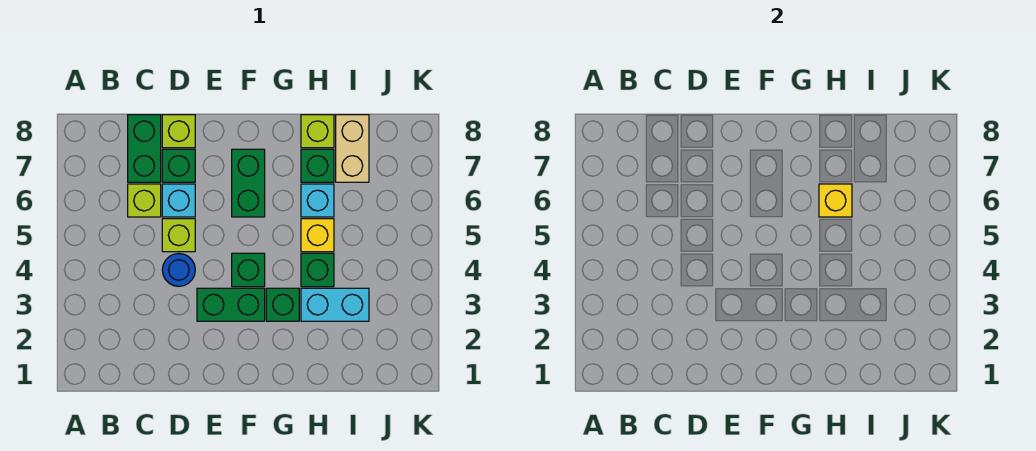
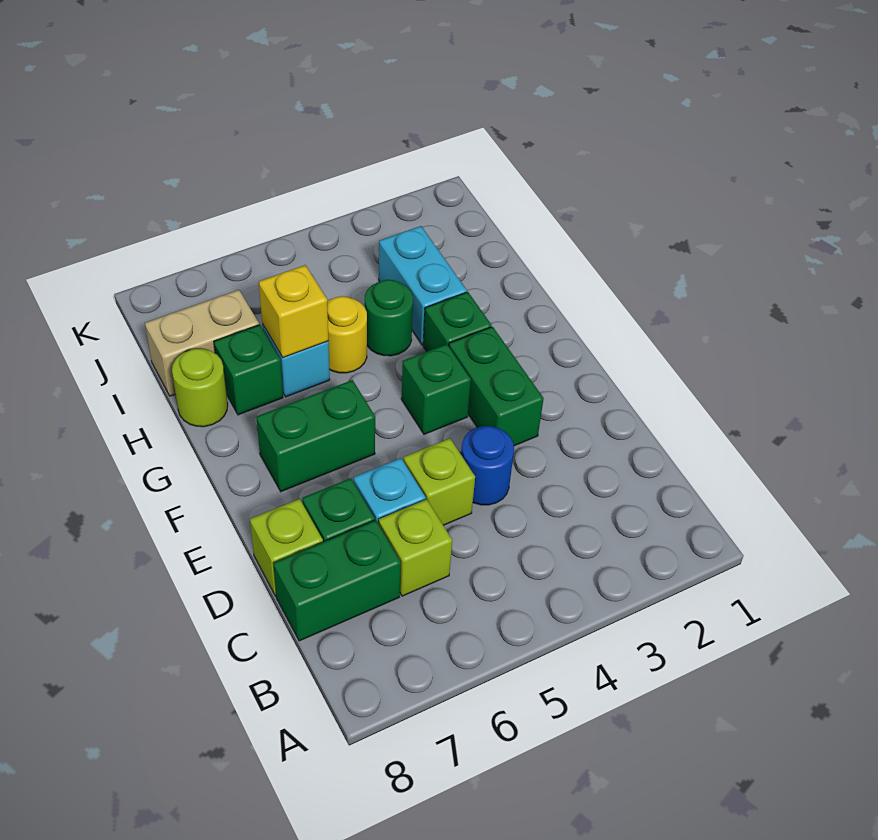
green brick H4 level 1 -> green round brick H4 level 1
yellow brick H5 level 1 -> yellow round brick H5 level 1
lime brick H8 level 1 -> lime round brick H8 level 1

